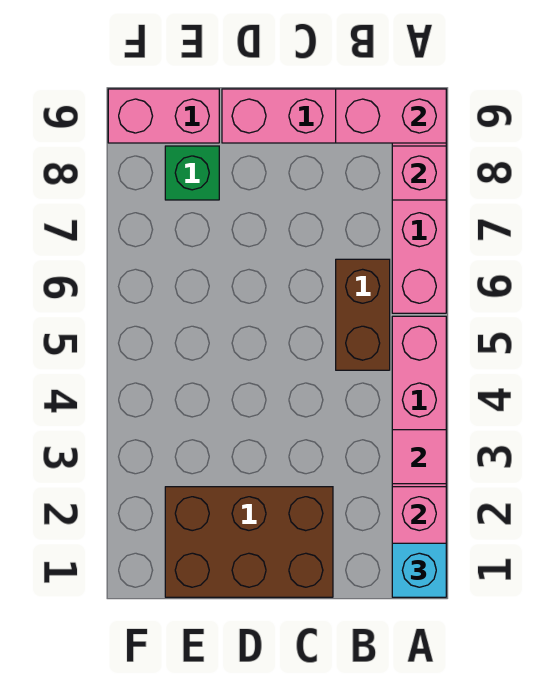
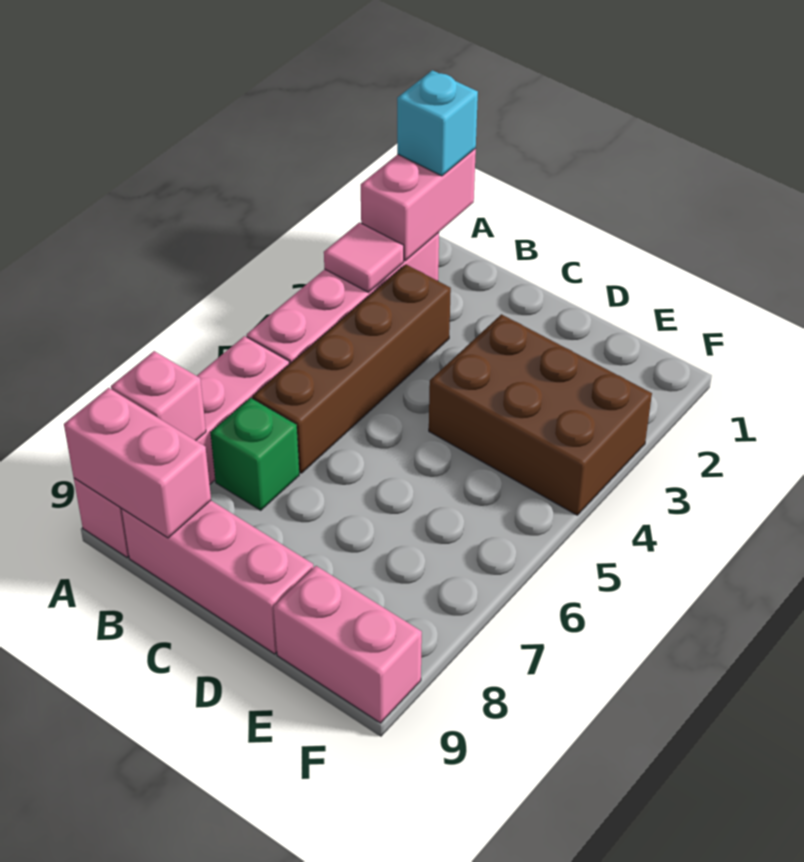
brown brick B5:B6 level 1 -> brown brick B3:B6 level 1
brown brick C1:E2 level 1 -> brown brick D3:F4 level 1
green brick E8 level 1 -> green brick B7 level 1

